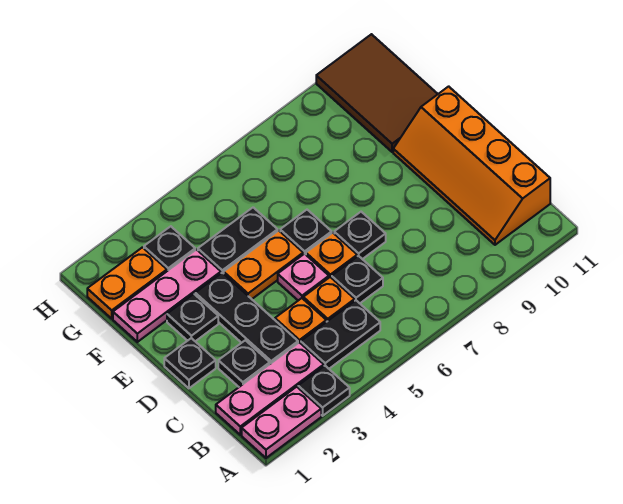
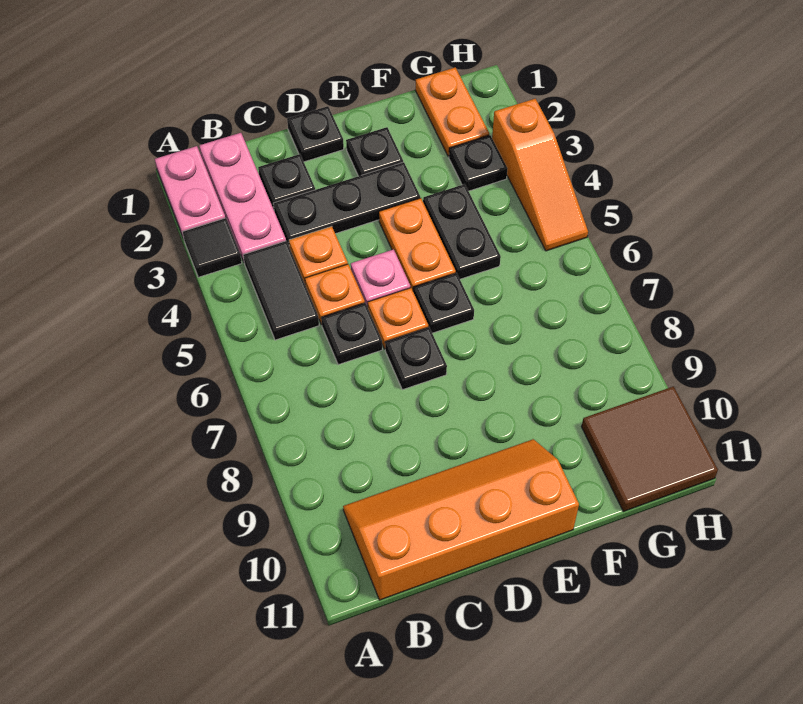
black plate A3 level 1 -> black tile A3 level 1
black plate B4:B5 level 1 -> black tile B4:B5 level 1
pink plate F1:F3 level 1 -> none
brown tile F10:H11 level 1 -> brown tile G10:H11 level 1
none -> orange slope H3:H5 level 1 top 3

